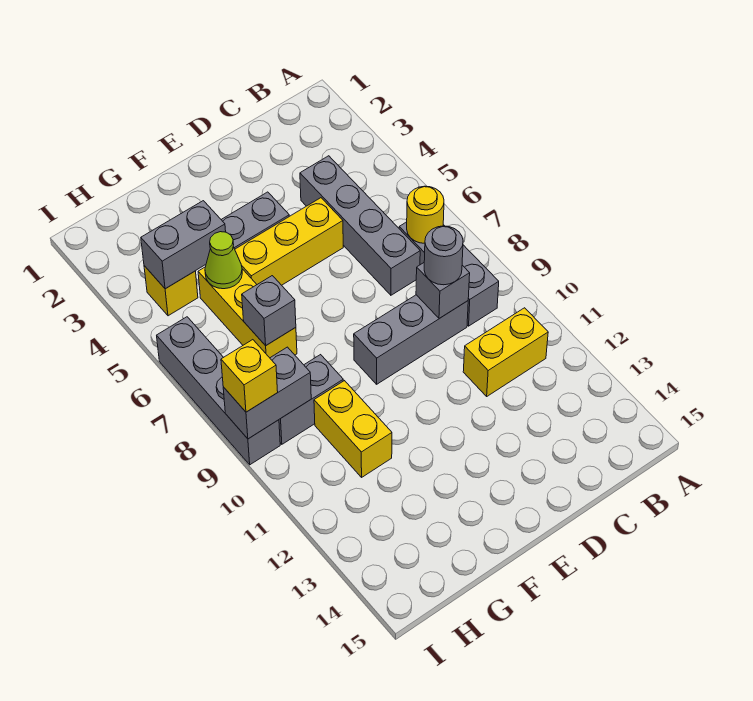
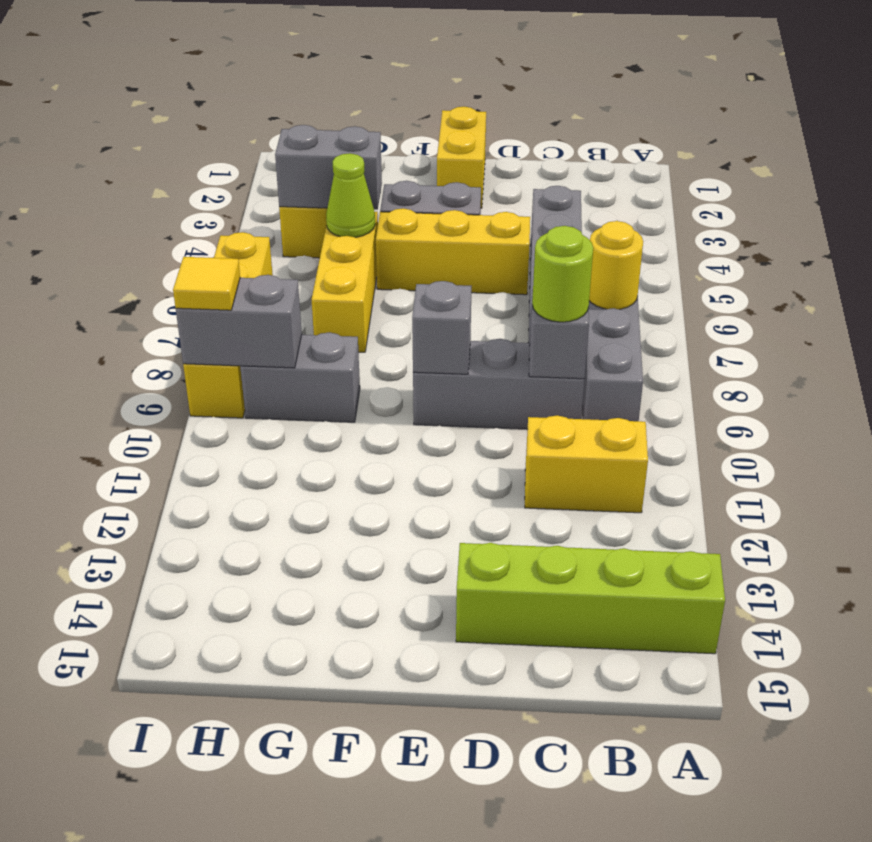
none -> lime brick A14:D14 level 1
grey round brick C9 level 3 -> lime round brick C9 level 3
grey brick G7 level 2 -> grey brick E9 level 2
yellow brick G10:G11 level 1 -> yellow brick E1:E2 level 1
grey brick I6:I9 level 1 -> yellow brick I6:I9 level 1
yellow brick I9 level 3 -> yellow tile I9 level 3

